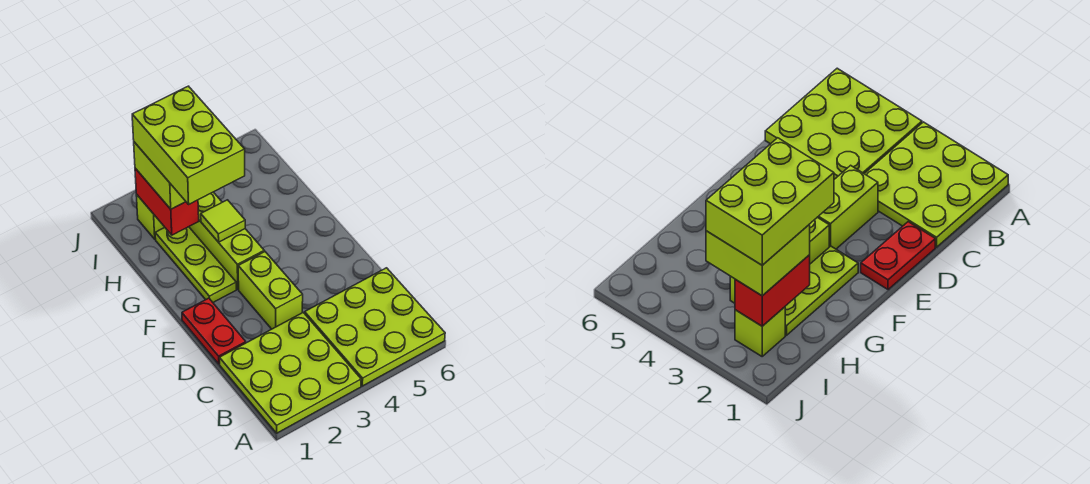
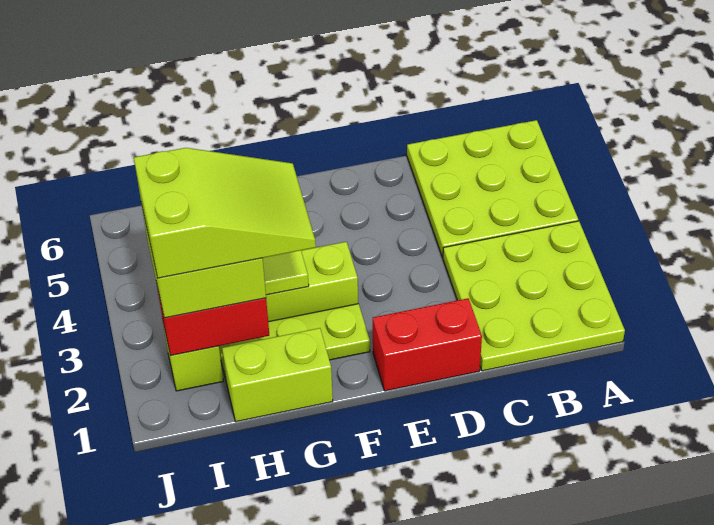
red plate D1:E1 level 1 -> red brick D1:E1 level 1
lime brick D3:E3 level 1 -> lime brick G1:H1 level 1
lime brick G2:I3 level 4 -> lime slope G2:I3 level 4 top I

